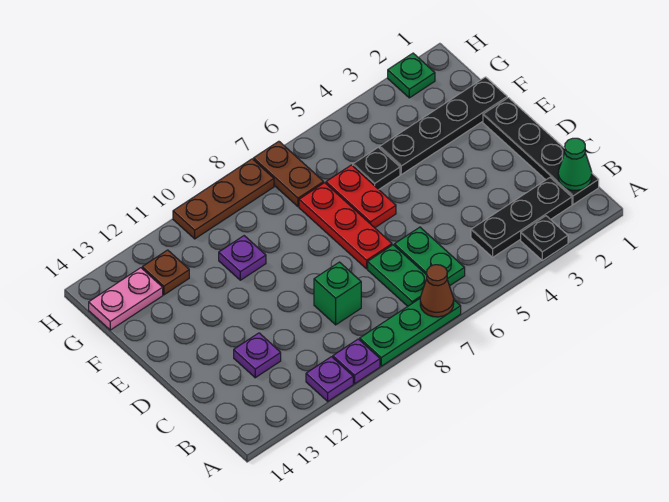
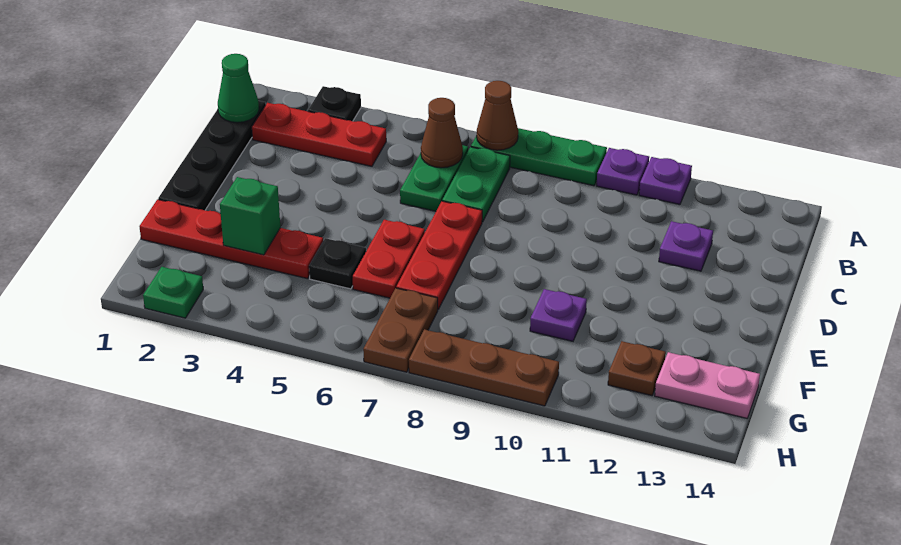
black plate B2:B4 level 1 -> red plate B2:B4 level 1
none -> brown cone B6 level 2
green brick C9 level 1 -> green brick F3 level 2
black plate F1:F4 level 1 -> red plate F1:F4 level 1

